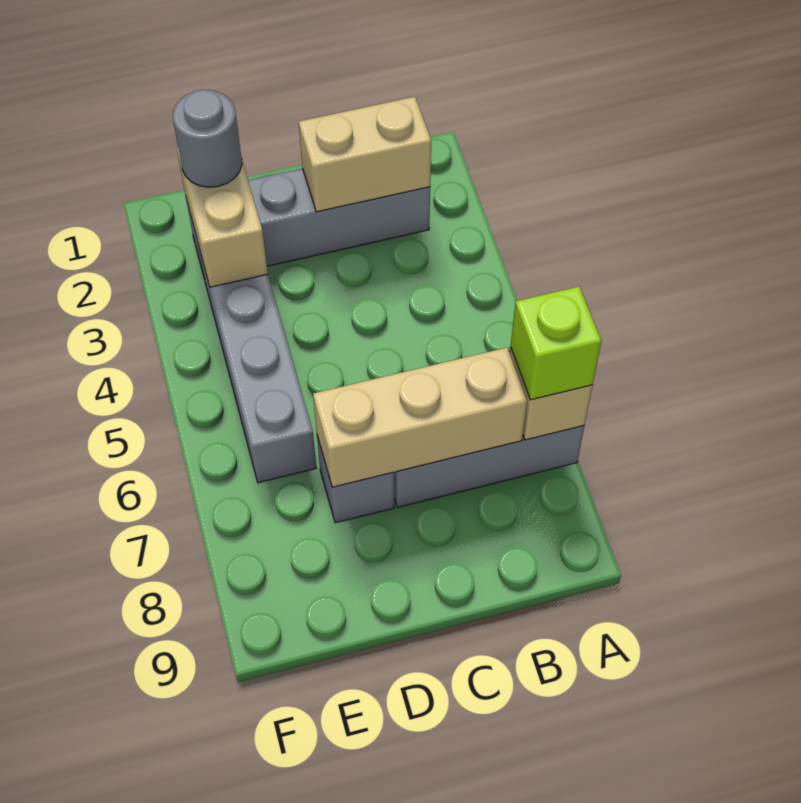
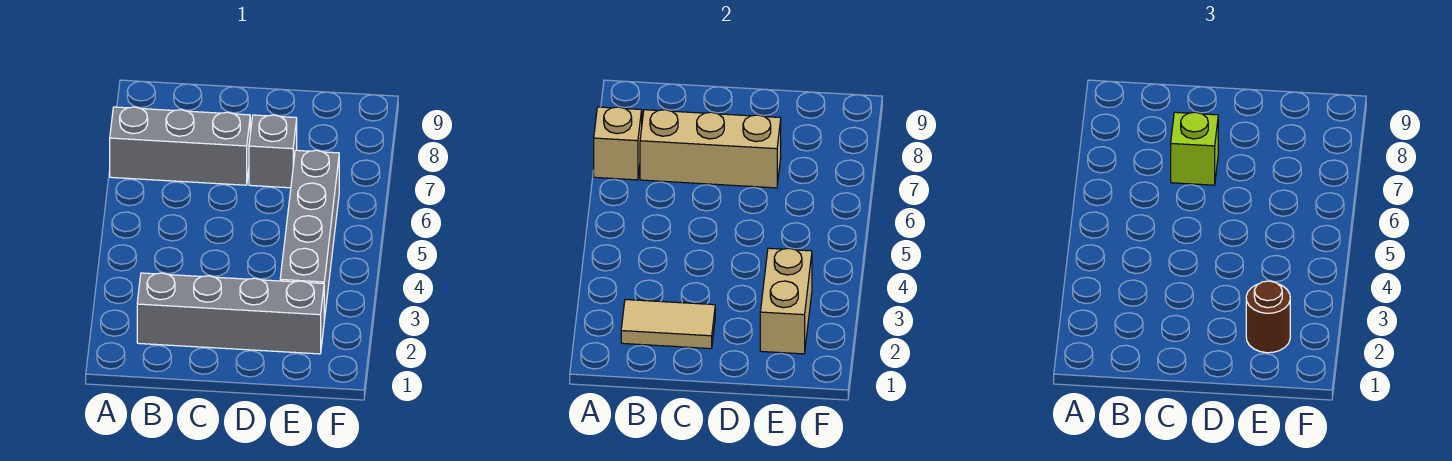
lime brick A7 level 3 -> lime brick C7 level 3
tan brick B2:C2 level 2 -> tan tile B2:C2 level 2
grey round brick E2 level 3 -> brown round brick E2 level 3

